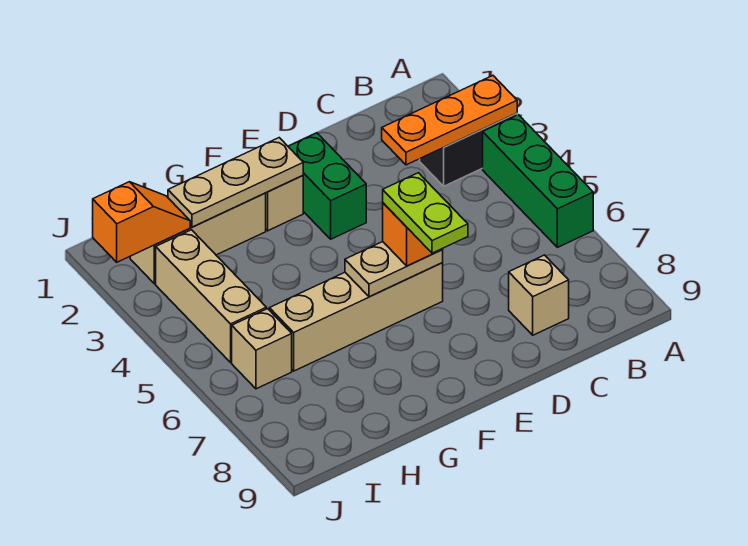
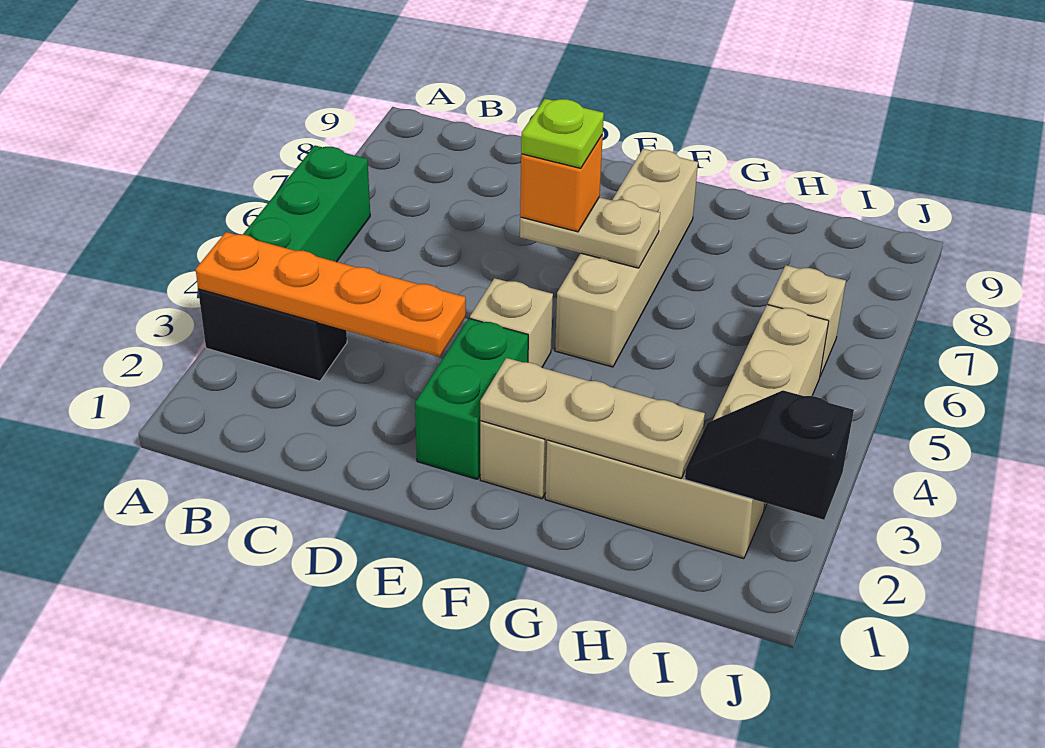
orange plate A3:C3 level 2 -> orange plate A3:D3 level 2
tan brick C8 level 1 -> tan brick E4 level 1
tan brick E6:H6 level 1 -> tan brick F5:F8 level 1
lime plate E6:E7 level 4 -> lime plate E6 level 4
orange slope I2:J2 level 2 top J -> black slope I2:J2 level 2 top J

